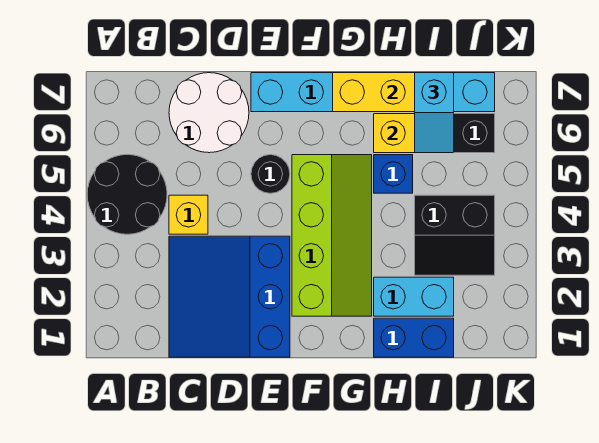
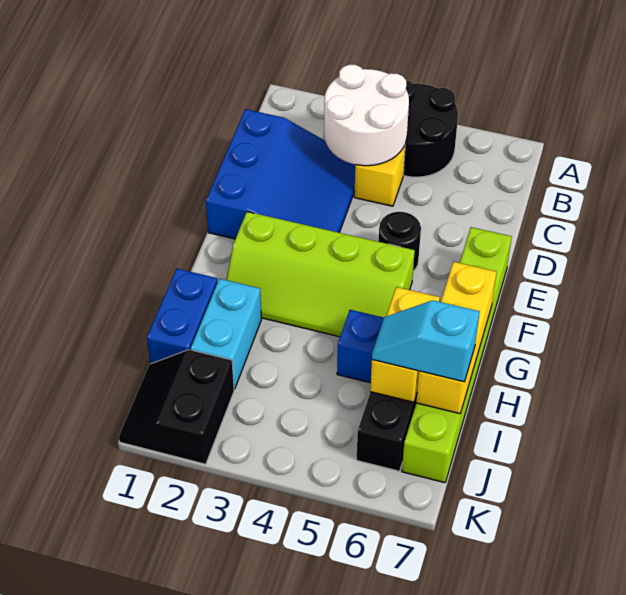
blue slope C1:E3 level 1 top E -> blue slope C1:E3 level 1 top 1
white round brick C6:D7 level 1 -> white round brick B3:C4 level 2
cyan brick E7:J7 level 1 -> lime brick E7:J7 level 1
black slope I3:J4 level 1 top 4 -> black slope J1:K2 level 1 top 2

